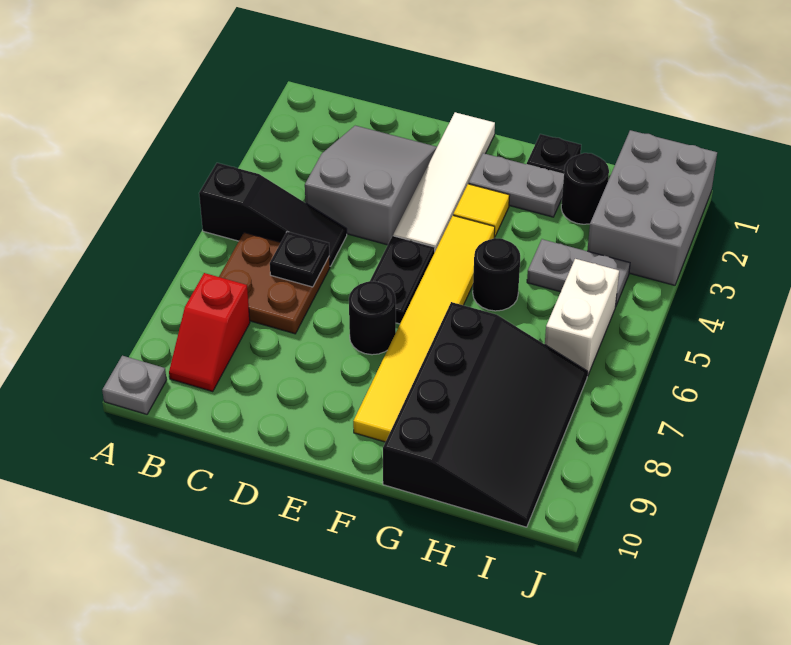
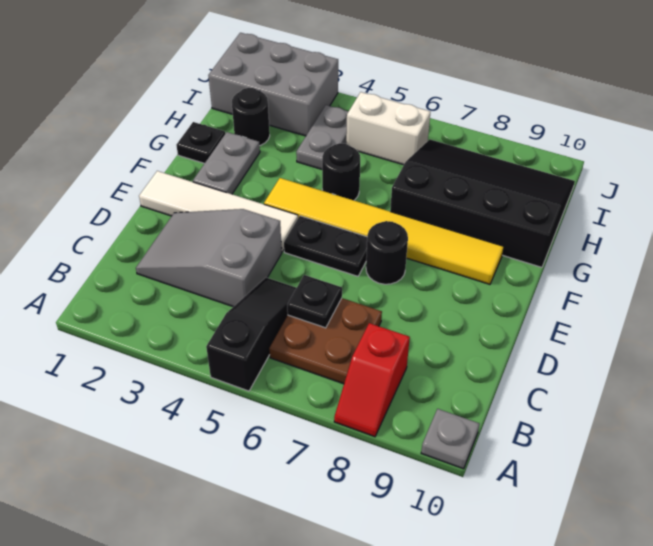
red slope B8:B9 level 1 top 8 -> red slope A8:B8 level 1 top B
yellow tile F3 level 1 -> none

